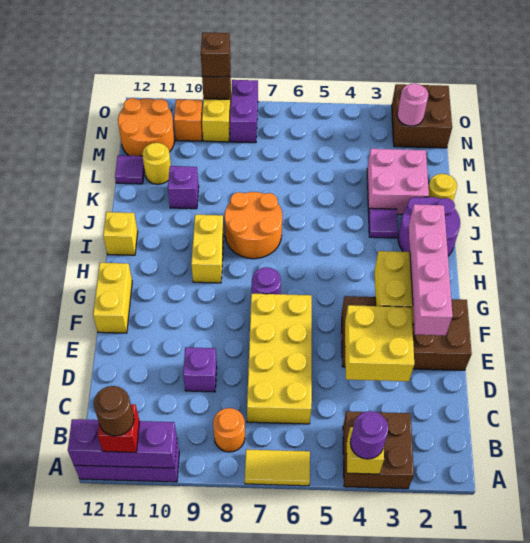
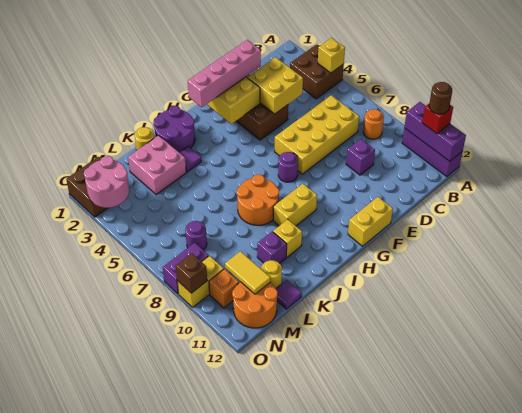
purple round brick A4 level 3 -> purple round brick M7 level 1
yellow tile A6:A7 level 1 -> yellow tile M10:M11 level 2
yellow brick I12 level 1 -> yellow brick J10 level 1
pink round brick N2 level 2 -> pink round brick N2:O3 level 2
brown brick O9 level 3 -> none

